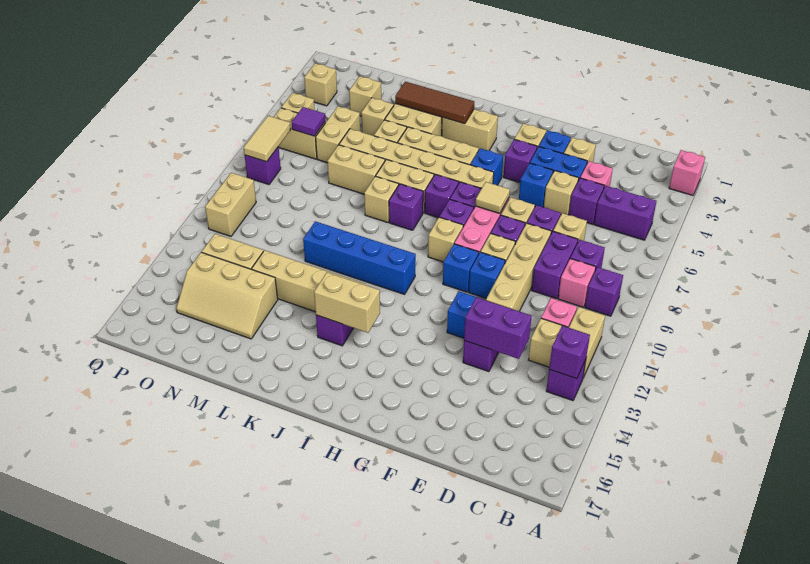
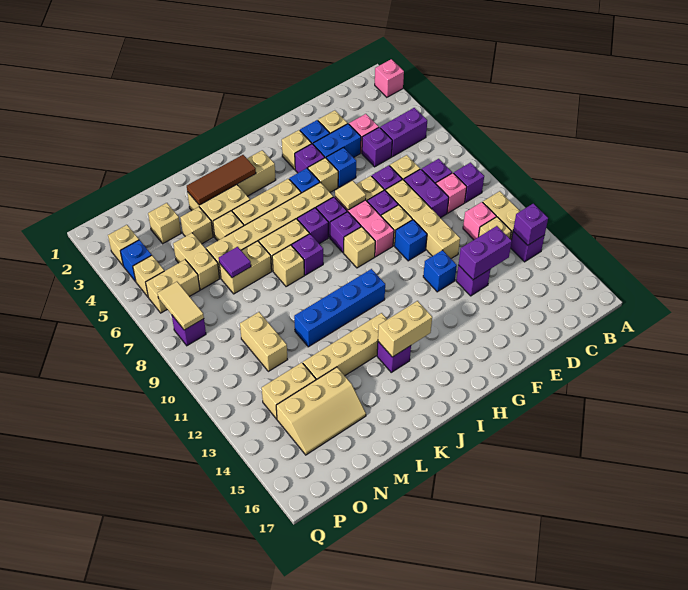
tan brick E5 level 1 -> tan brick G5 level 1
blue brick G10 level 1 -> blue brick P4 level 1
purple tile O6 level 2 -> purple tile M7 level 2
tan brick P10:P11 level 1 -> tan brick N10:N11 level 1

